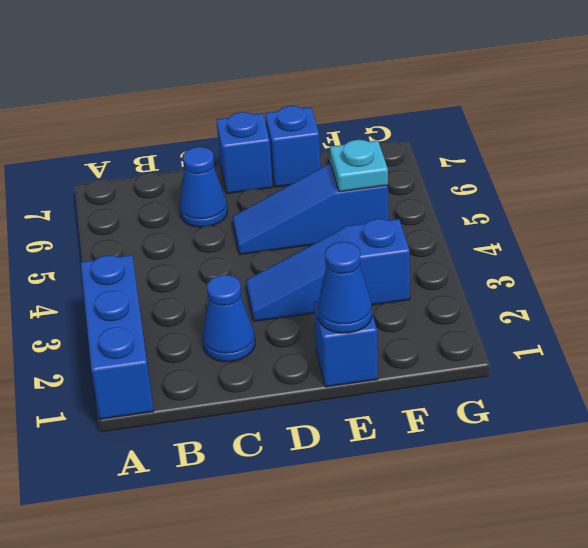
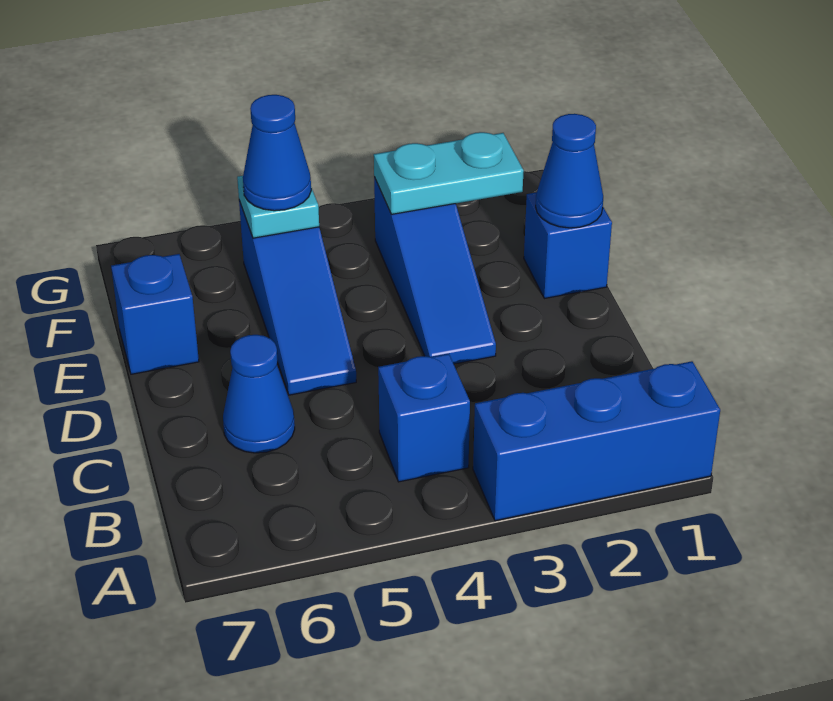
blue cone C2 level 1 -> blue cone F5 level 3
blue brick D7 level 1 -> blue brick B4 level 1
none -> cyan plate F2:F3 level 2

